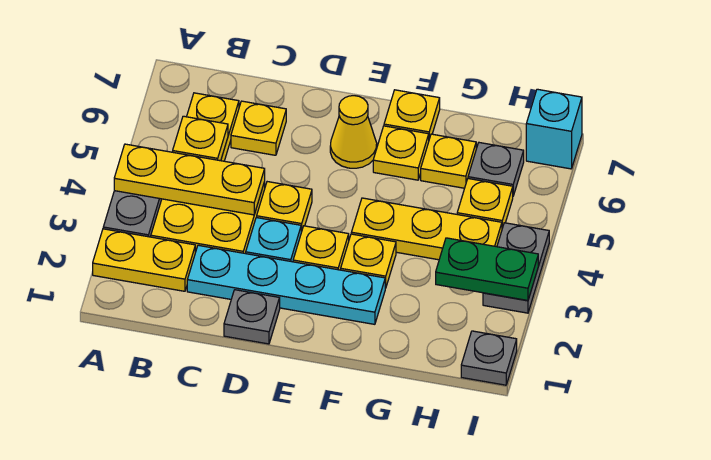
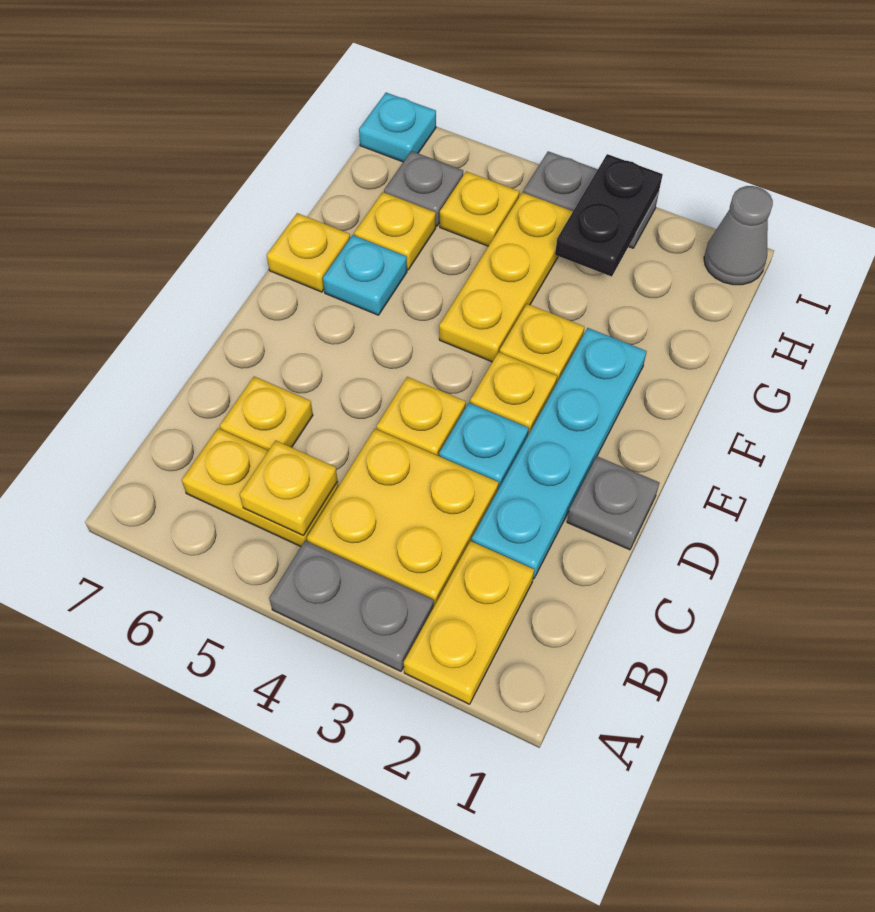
yellow plate A4:C4 level 2 -> none
yellow cone E6 level 1 -> none
yellow plate F6 level 1 -> cyan plate F6 level 1
green plate H3:I3 level 2 -> black plate H3:I3 level 2
grey plate I1 level 1 -> grey cone I1 level 1
cyan brick I7 level 1 -> cyan plate I7 level 1

